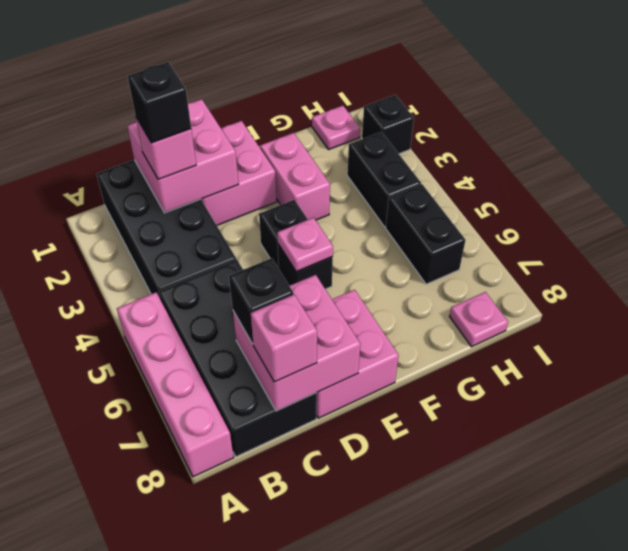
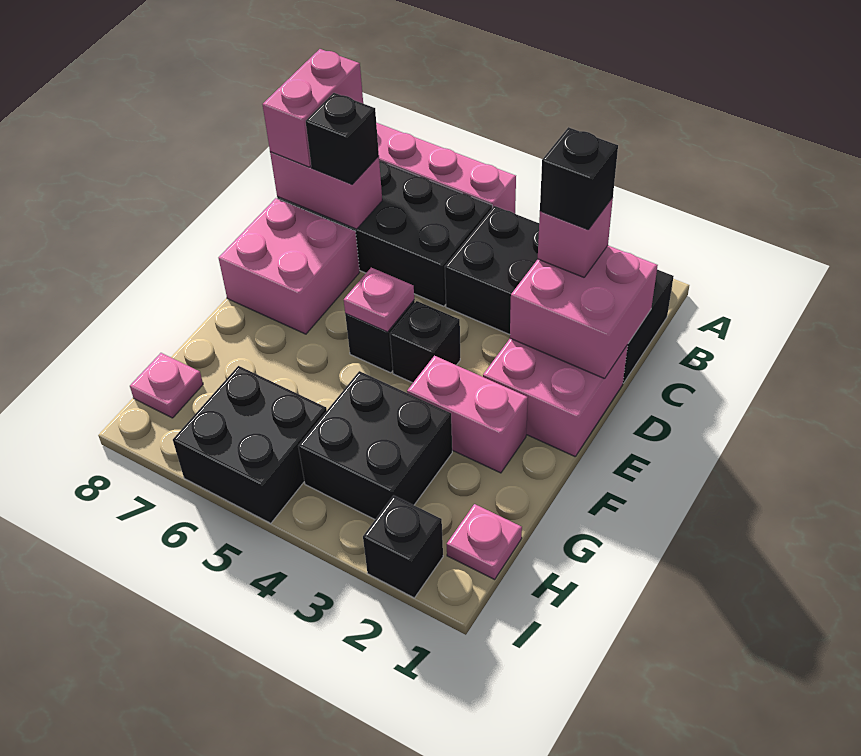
pink brick C7:D8 level 2 -> pink brick C7:C8 level 2
pink brick C8 level 3 -> pink brick B8:C8 level 3
black brick H3:H4 level 1 -> black brick G3:H4 level 1
black brick H5:H6 level 1 -> black brick H5:I6 level 1

